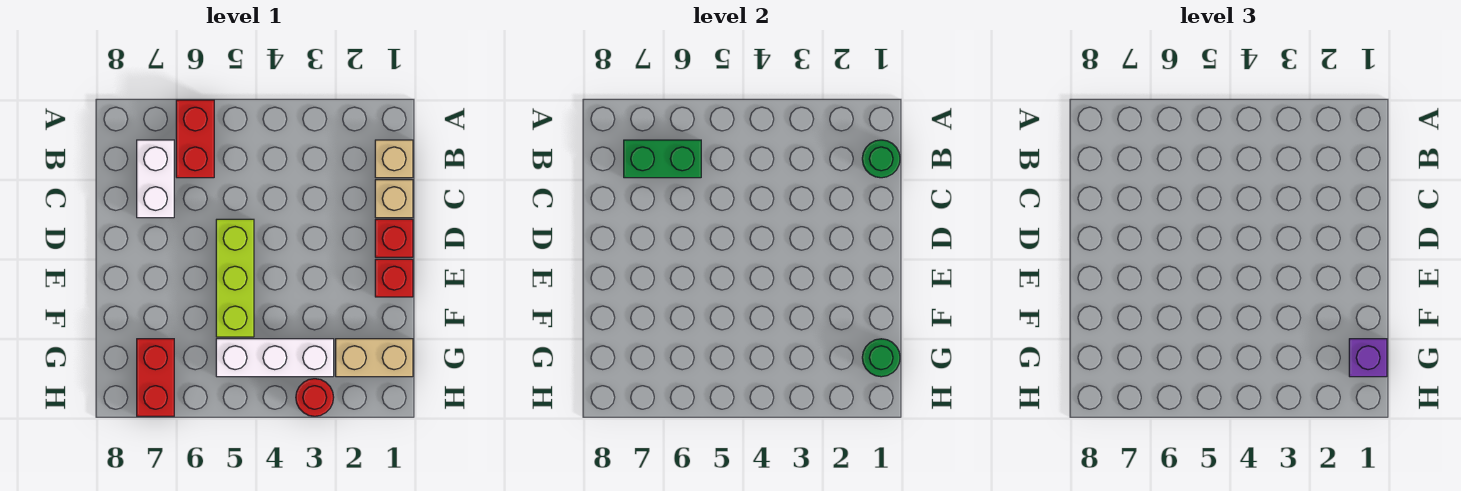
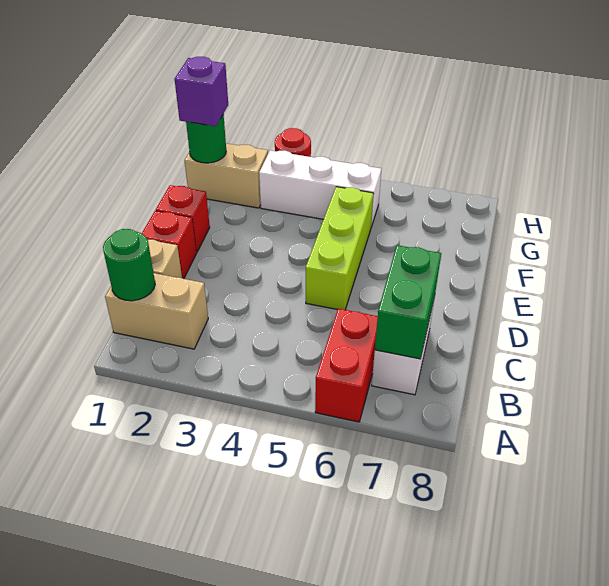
tan brick B1 level 1 -> tan brick B1:B2 level 1
green brick B6:B7 level 2 -> green brick B7:C7 level 2
red brick G7:H7 level 1 -> none

